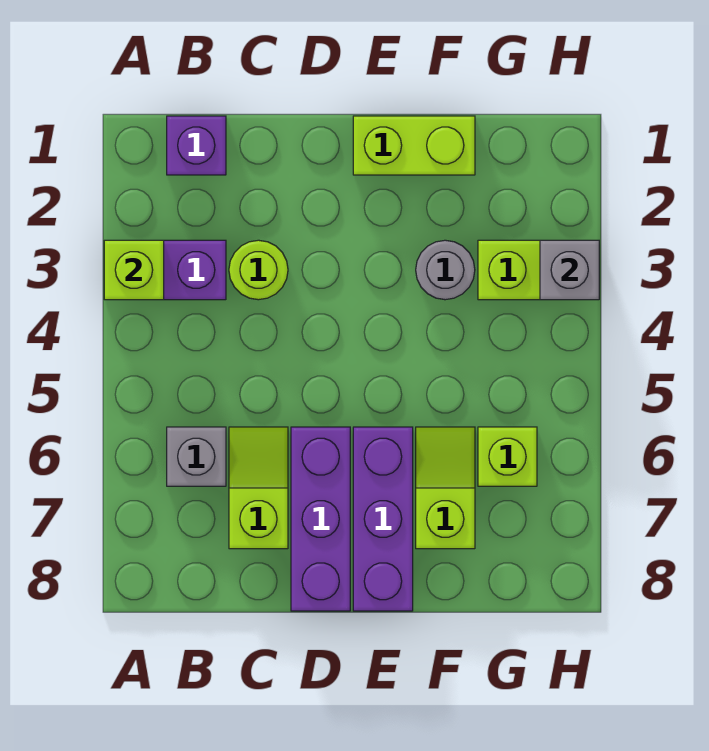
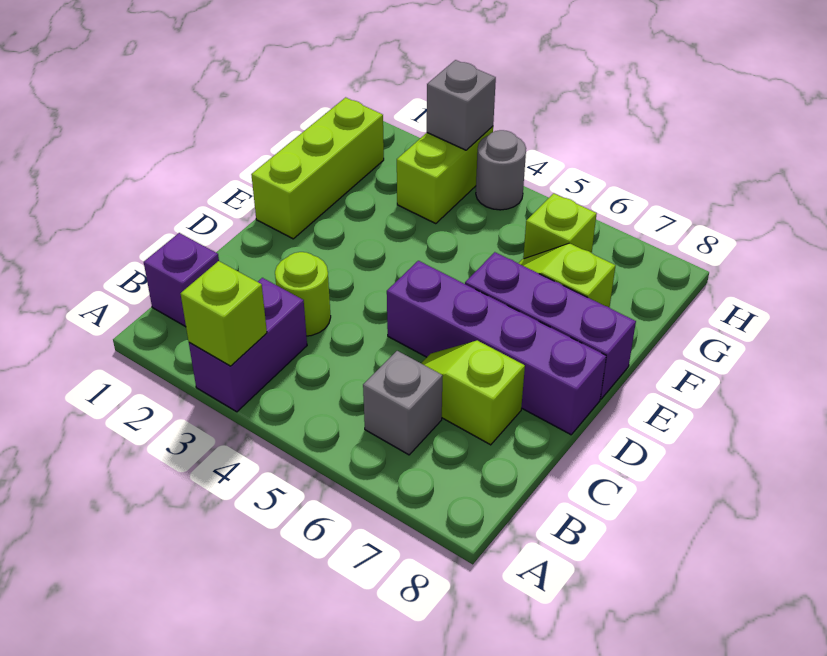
purple brick D6:D8 level 1 -> purple brick D5:D8 level 1
lime brick E1:F1 level 1 -> lime brick E1:G1 level 1
grey round brick F3 level 1 -> grey round brick H4 level 1

